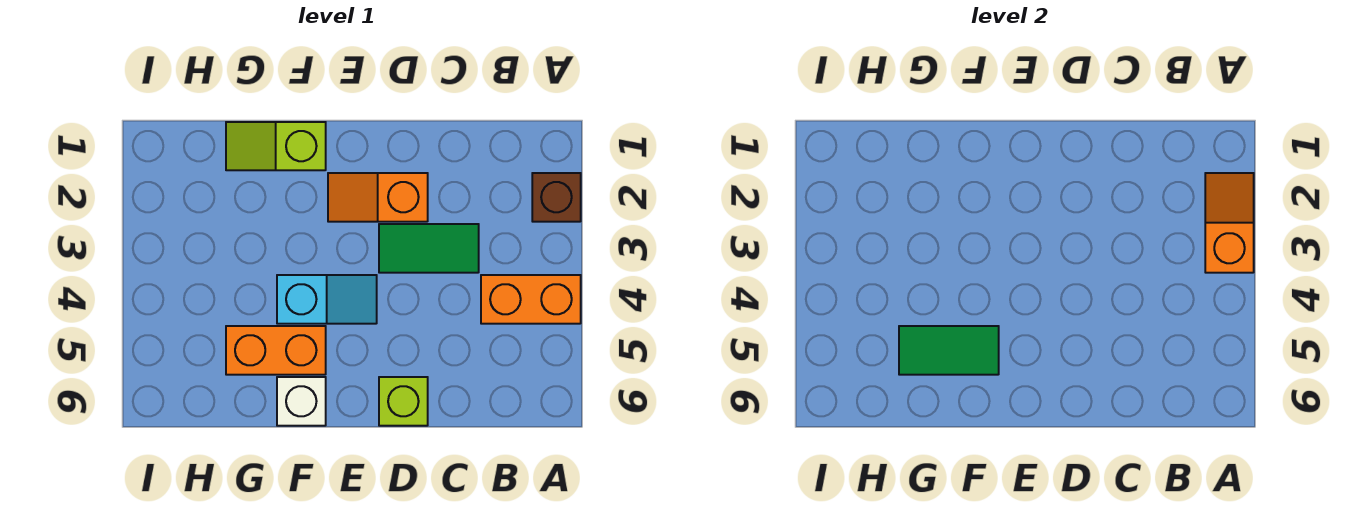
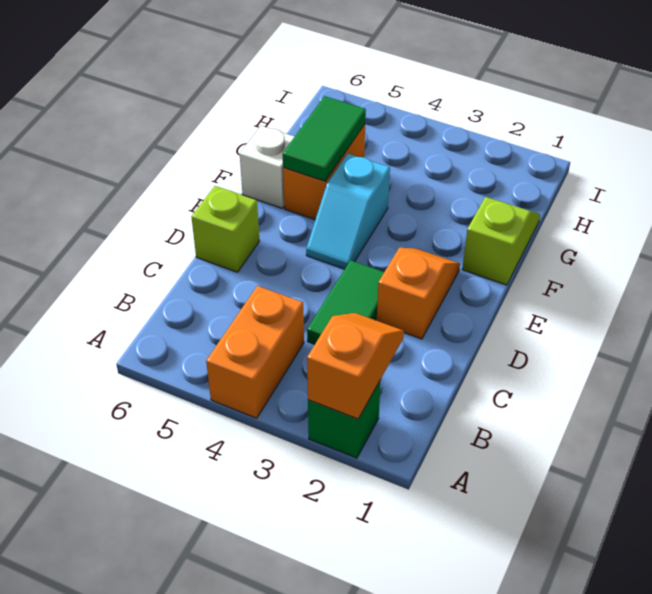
brown brick A2 level 1 -> green brick A2 level 1
orange slope A2:A3 level 2 top 3 -> orange slope A2:B2 level 2 top A

